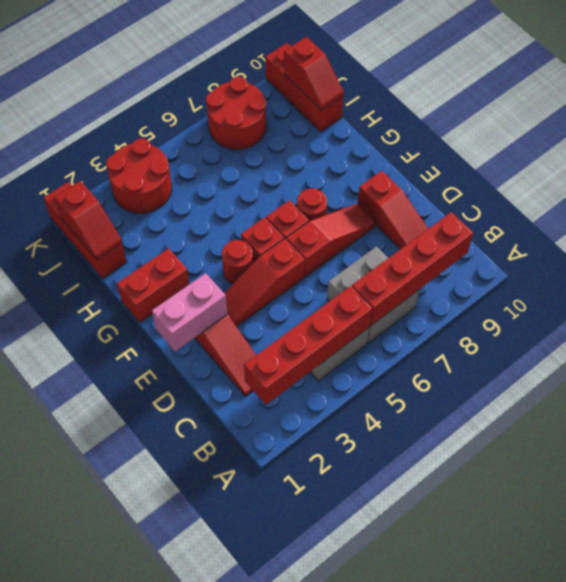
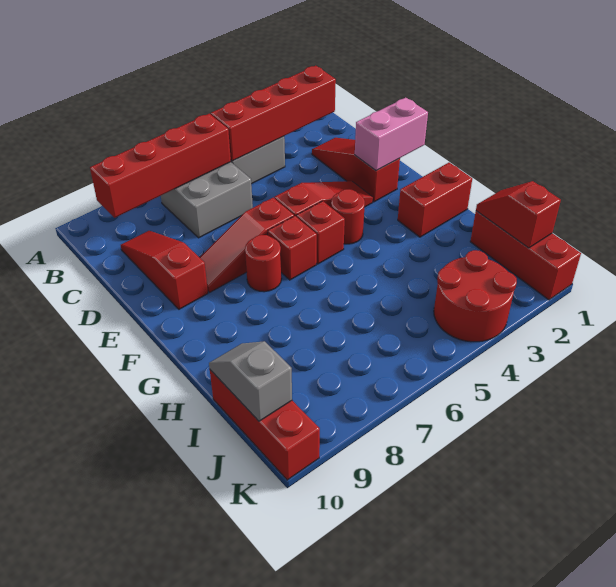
red slope I10:J10 level 2 top J -> grey slope I10:J10 level 2 top J
red round brick J7:K8 level 1 -> none

